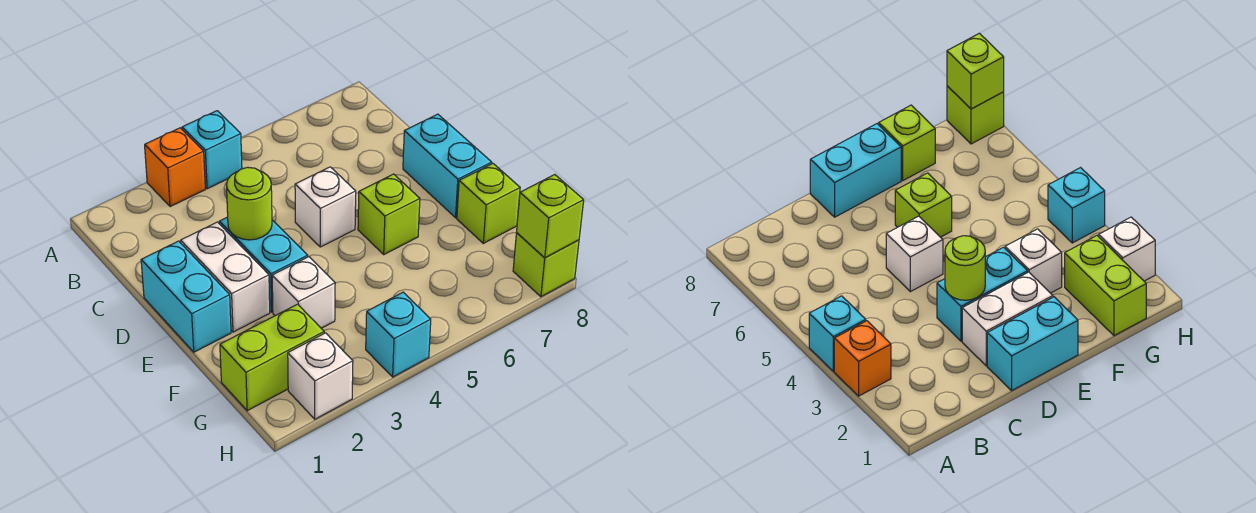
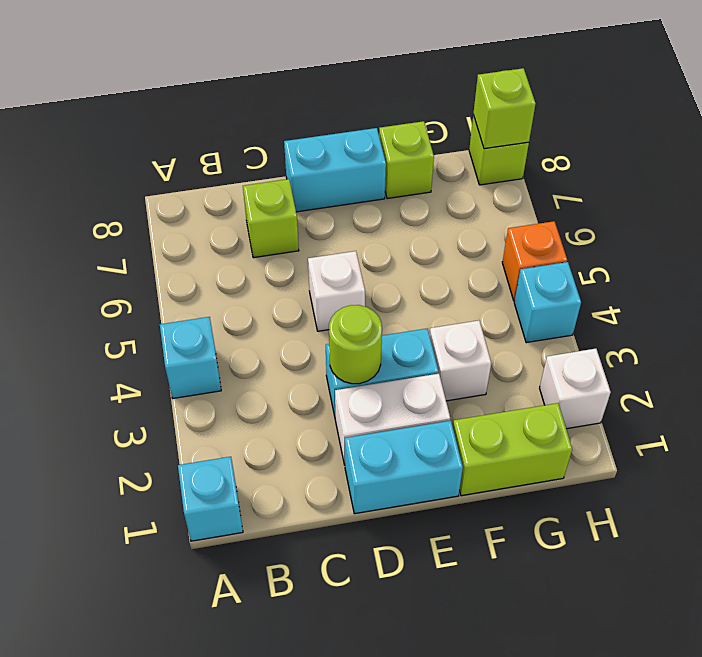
none -> cyan brick A1 level 1
orange brick A3 level 1 -> orange brick H5 level 1
lime brick E6 level 1 -> lime brick C7 level 1
lime brick G1:G2 level 1 -> lime brick F1:G1 level 1

